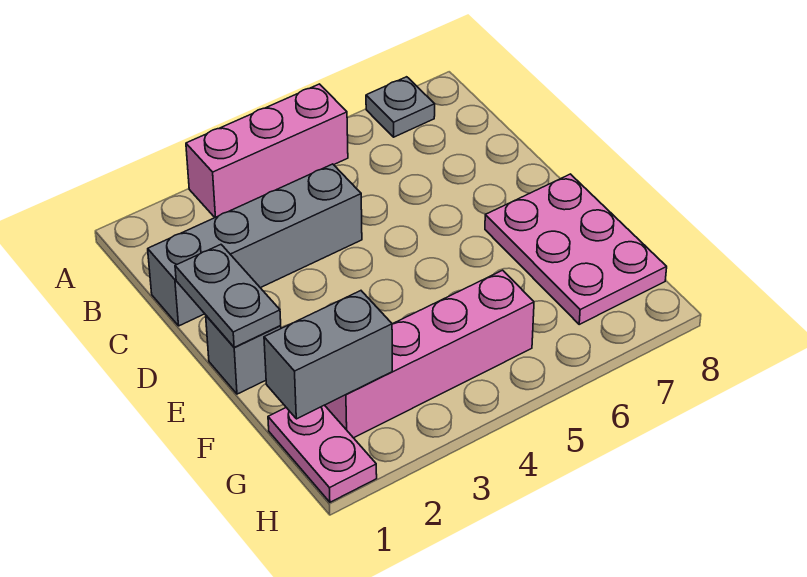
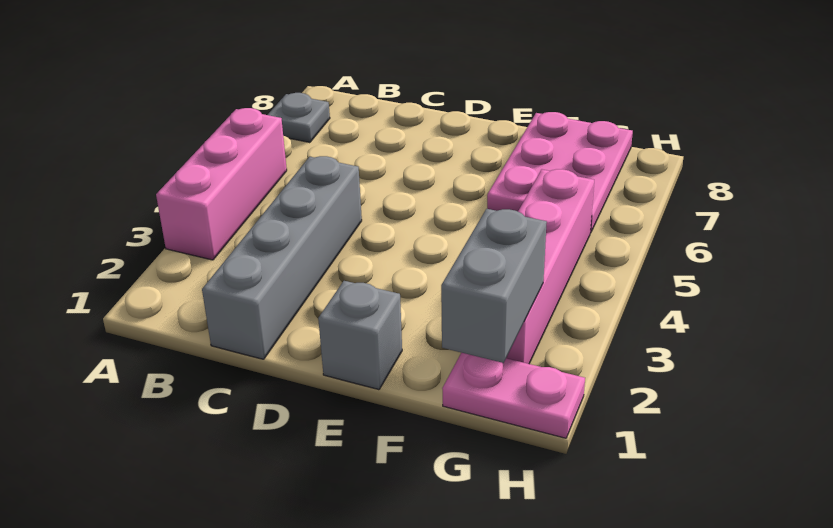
grey plate D1:E1 level 2 -> none
pink plate E7:G8 level 1 -> pink plate F6:G8 level 1

